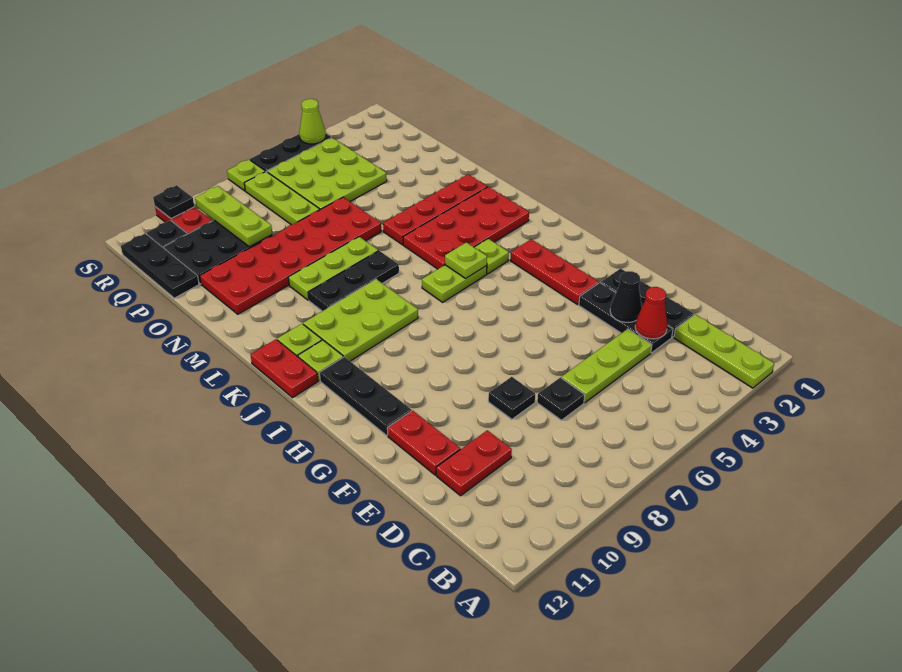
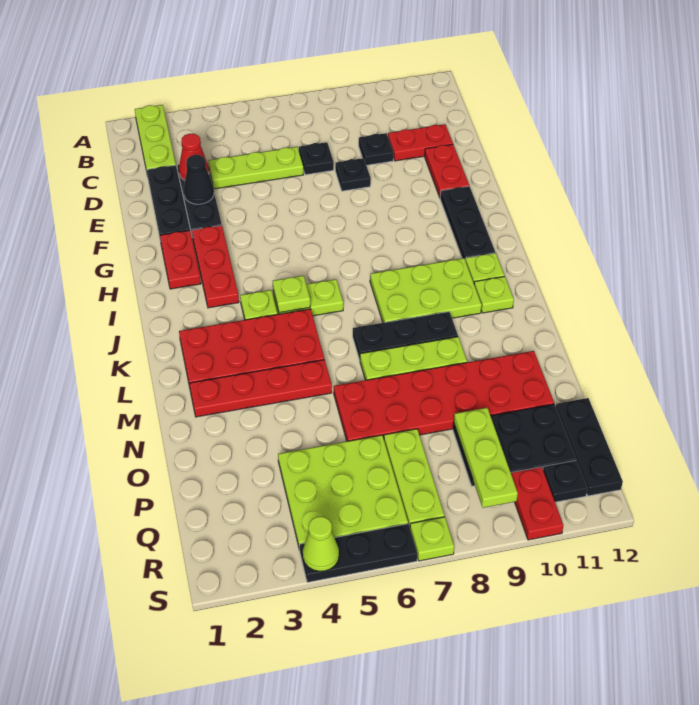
red plate J12:K12 level 1 -> red plate G2:H2 level 1
black plate S10 level 2 -> black plate D9 level 1

